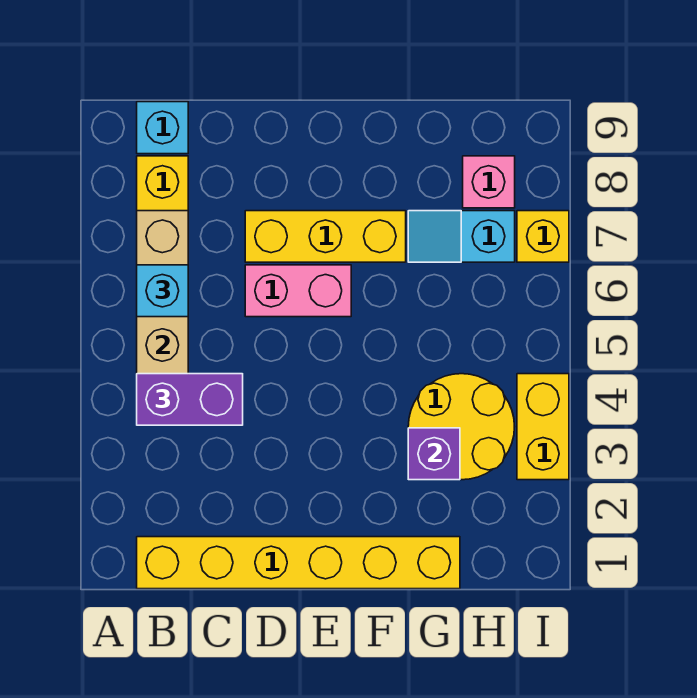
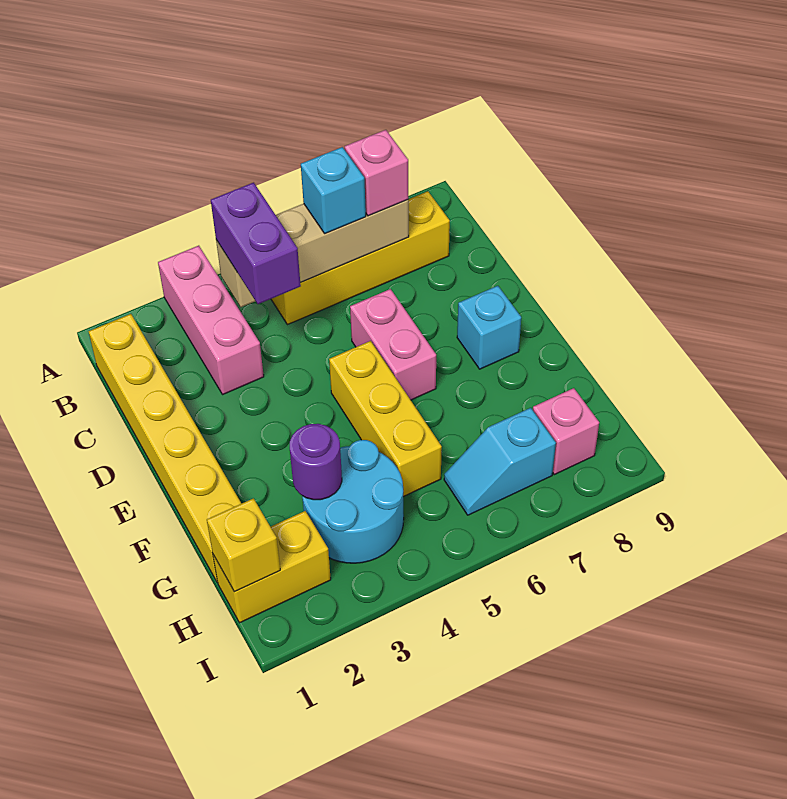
none -> pink brick A3:C3 level 1
none -> pink brick B7 level 3
cyan brick B9 level 1 -> cyan brick E8 level 1
yellow brick D7:F7 level 1 -> yellow brick E5:G5 level 1
yellow round brick G3:H4 level 1 -> cyan round brick G3:H4 level 1
purple brick G3 level 2 -> purple round brick G3 level 2
cyan slope G7:H7 level 1 top H -> cyan slope H6:H7 level 1 top 7
yellow brick I3:I4 level 1 -> yellow brick H1:H2 level 1
yellow brick I7 level 1 -> yellow brick H1 level 2

